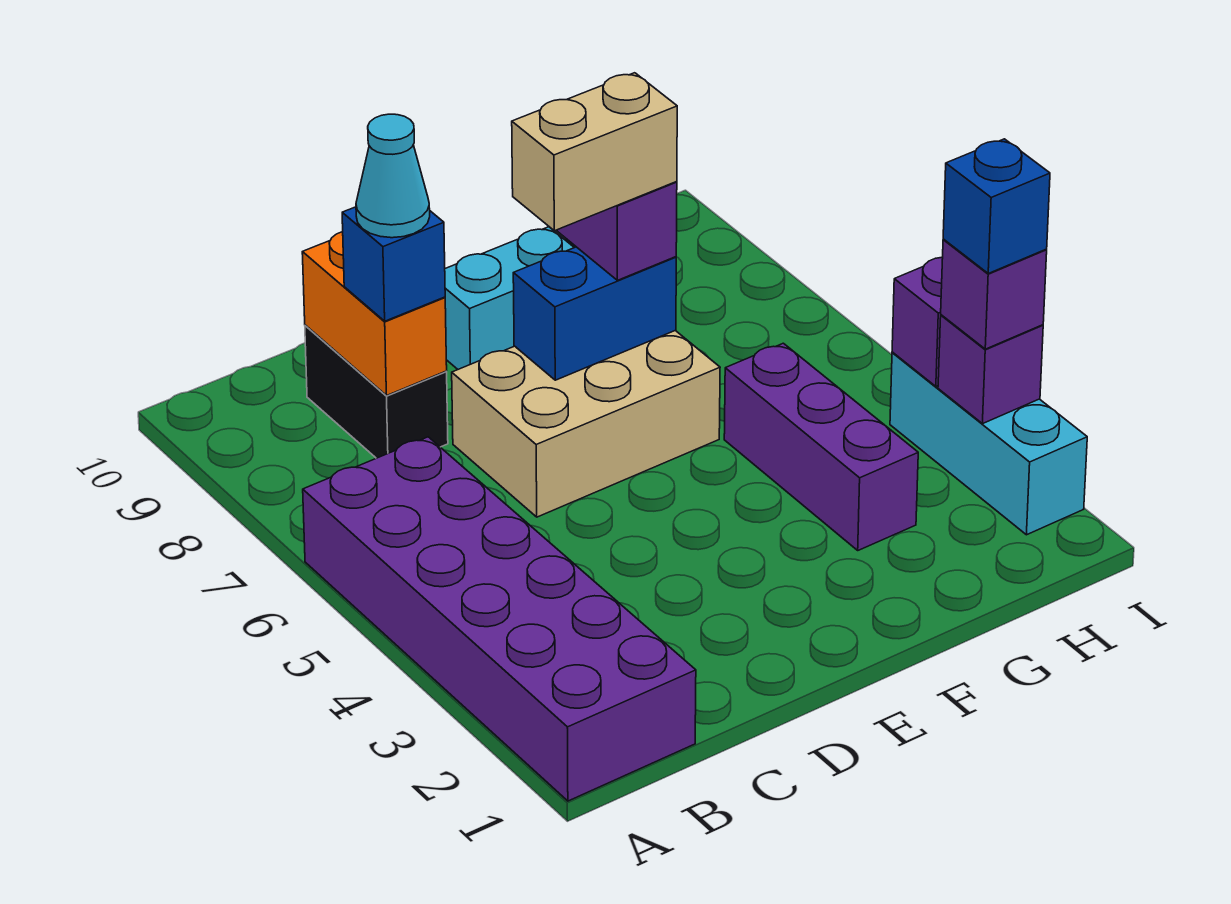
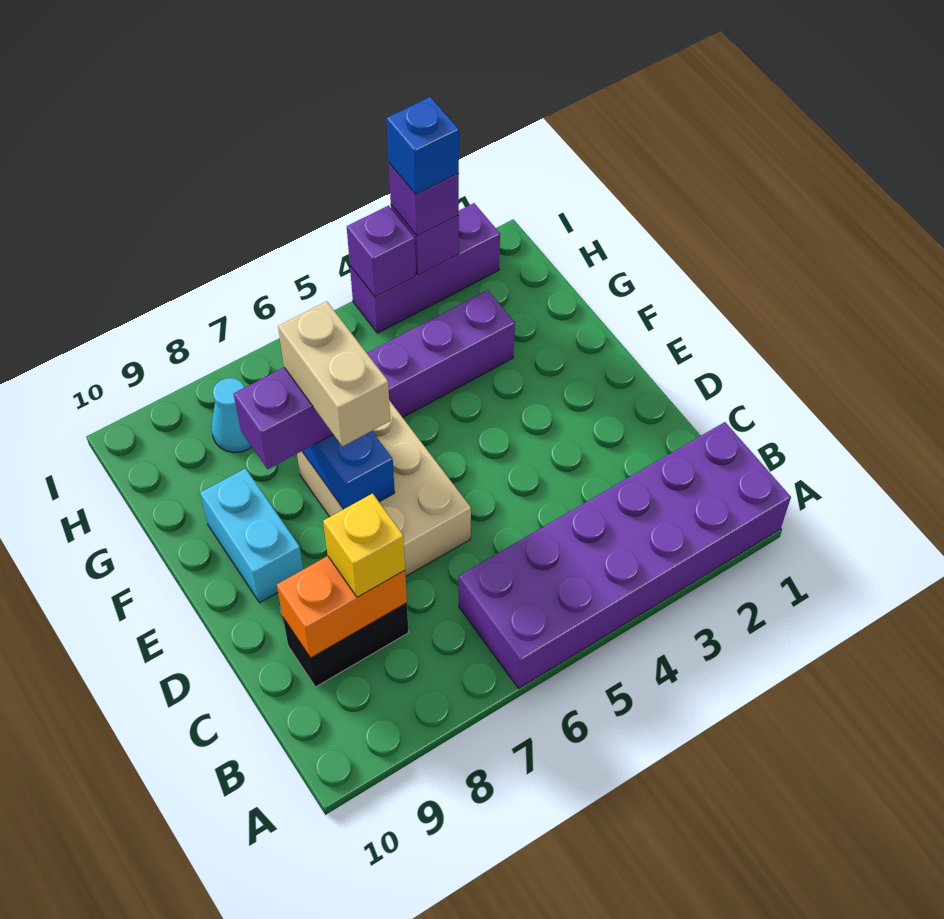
blue brick C8 level 3 -> yellow brick C8 level 3
cyan cone C8 level 4 -> cyan cone H8 level 1
cyan brick I2:I4 level 1 -> purple brick I2:I4 level 1

